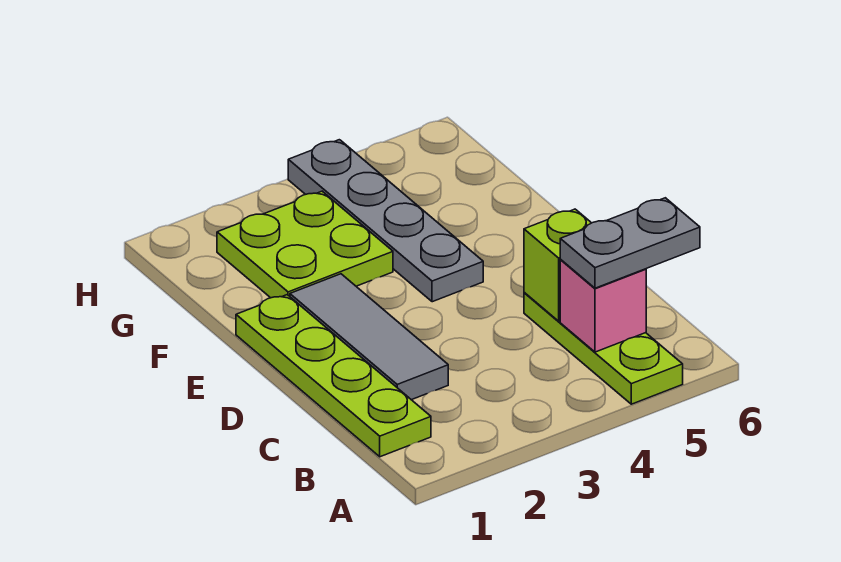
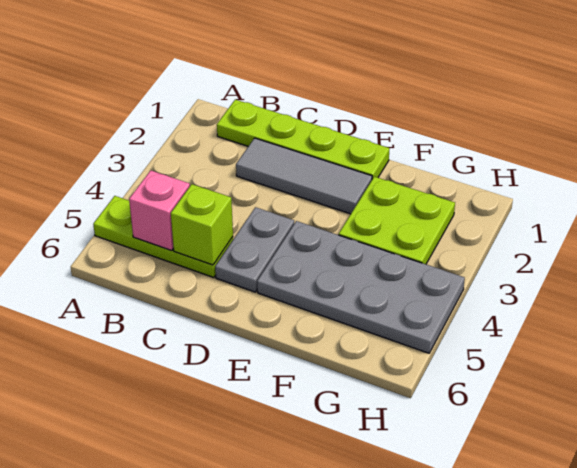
grey plate B5:B6 level 3 -> grey plate D4:D5 level 1
grey plate E4:H4 level 1 -> grey plate E4:H5 level 1

